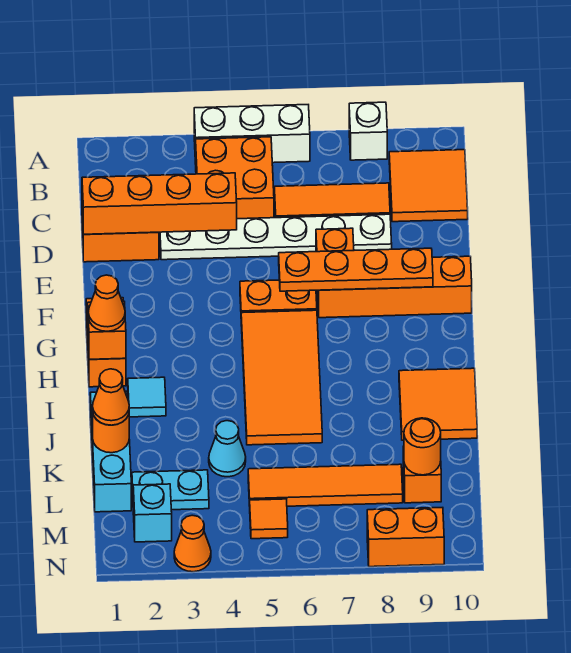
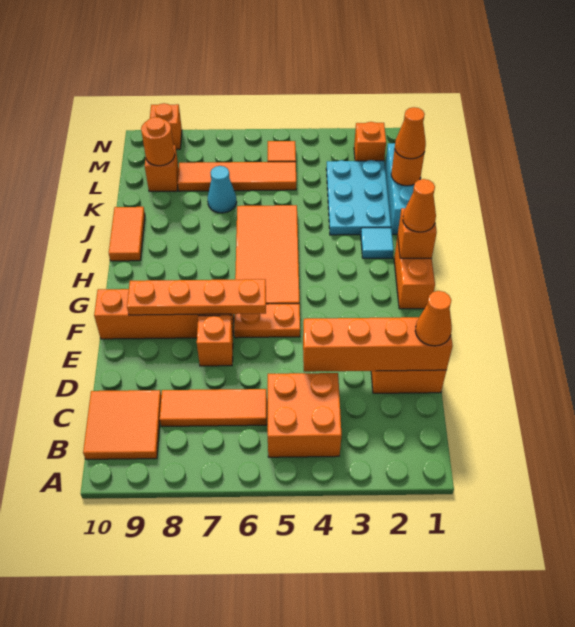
white brick A4:A6 level 1 -> none
white brick A8 level 1 -> none
white plate D3:D8 level 1 -> none
orange tile I9:J10 level 1 -> orange tile I10:J10 level 1
cyan cone K4 level 1 -> cyan cone K7 level 1
cyan plate L2:L3 level 1 -> cyan plate J2:L3 level 1
cyan brick M2 level 1 -> orange brick M2 level 1
orange cone N3 level 1 -> orange cone D1 level 3
orange brick N8:N9 level 1 -> orange brick N9 level 1

